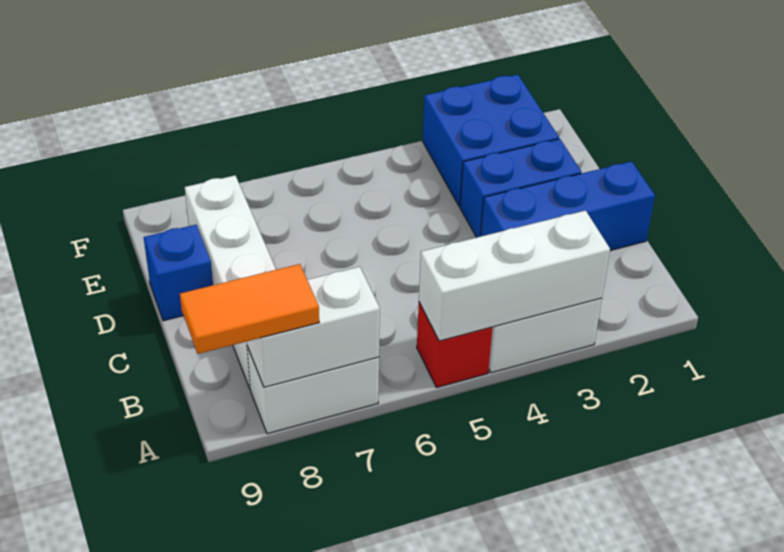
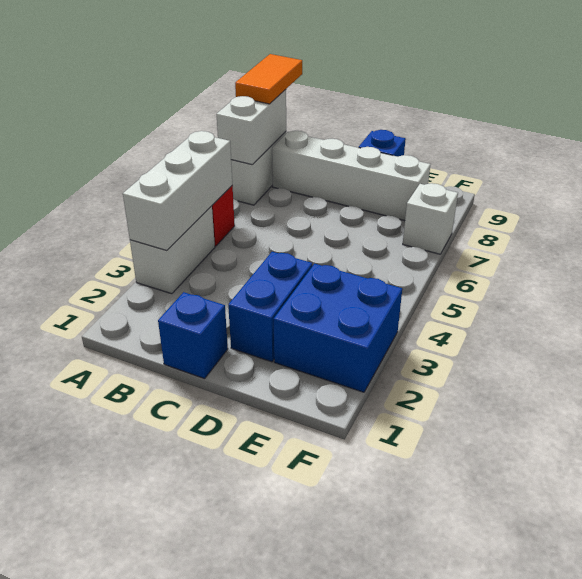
blue brick C1:C3 level 1 -> blue brick C1 level 1
none -> white brick F7 level 1

